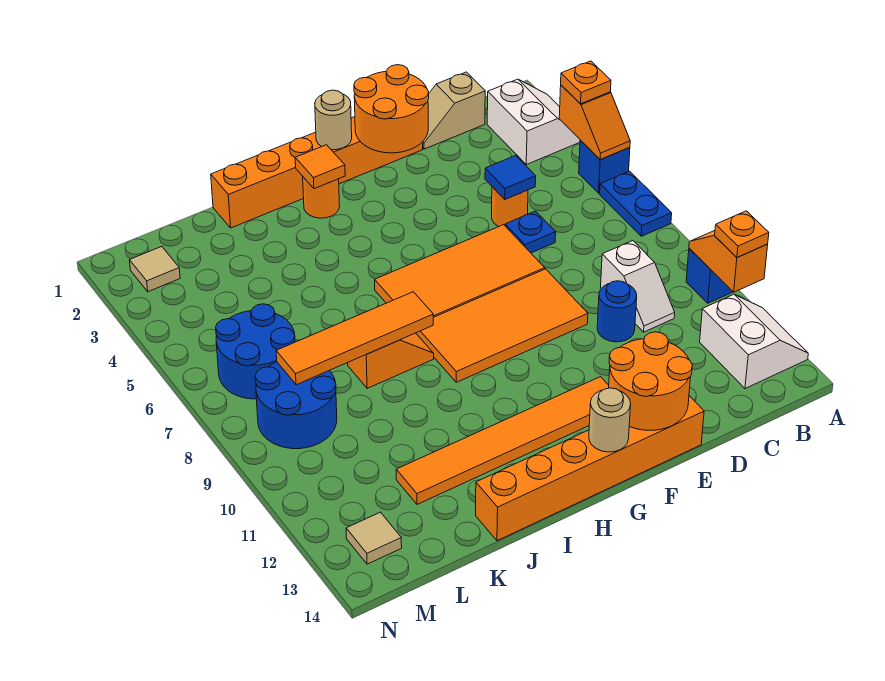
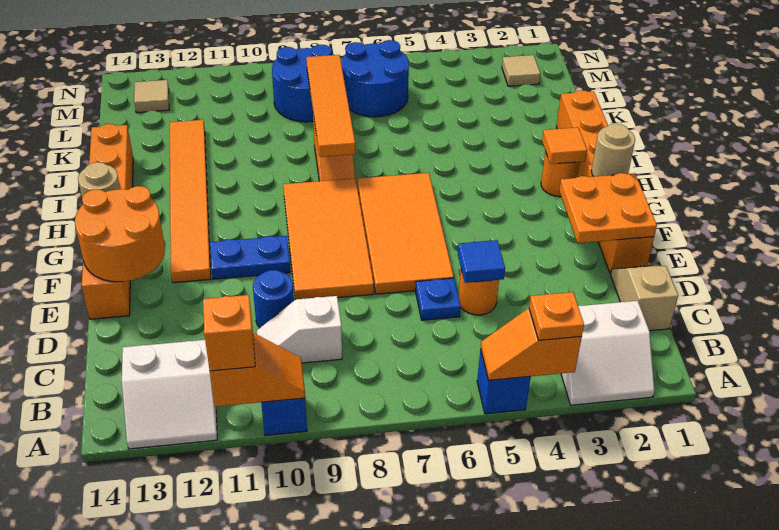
blue plate A6:A7 level 1 -> blue plate F10:F11 level 1
orange plate A11 level 3 -> orange brick A11 level 3
orange round brick E1:F2 level 2 -> orange plate E1:F2 level 2

